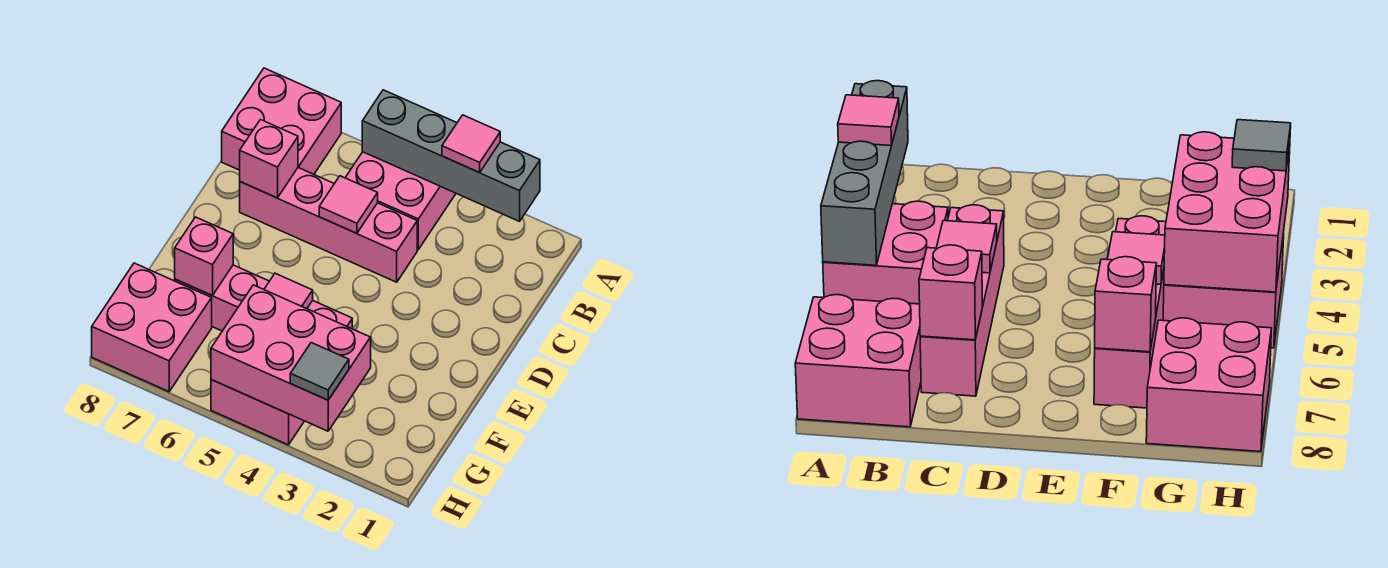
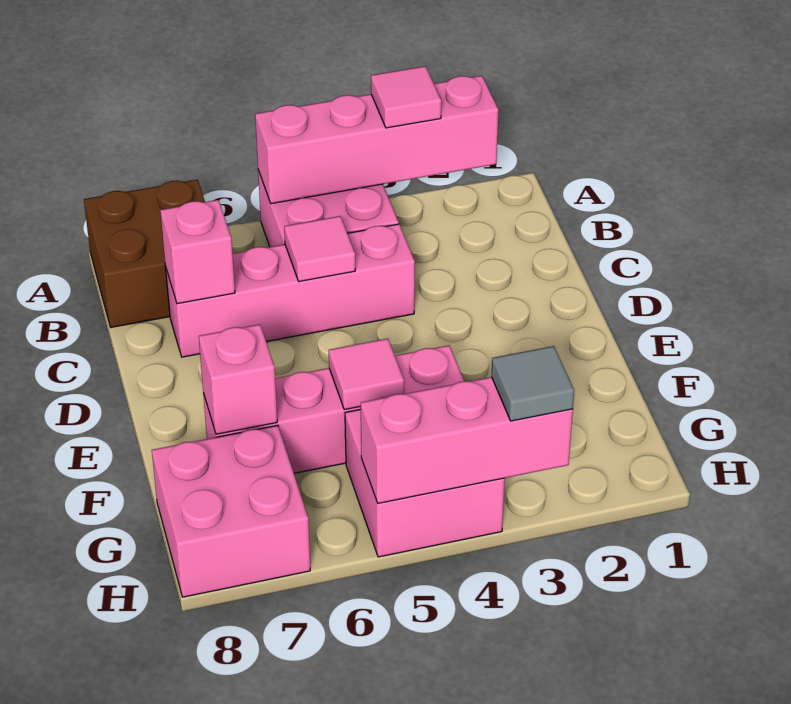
grey brick A2:A5 level 2 -> pink brick A2:A5 level 2
pink brick A7:B8 level 1 -> brown brick A7:B8 level 1
pink brick G3:H5 level 2 -> pink brick H3:H5 level 2

